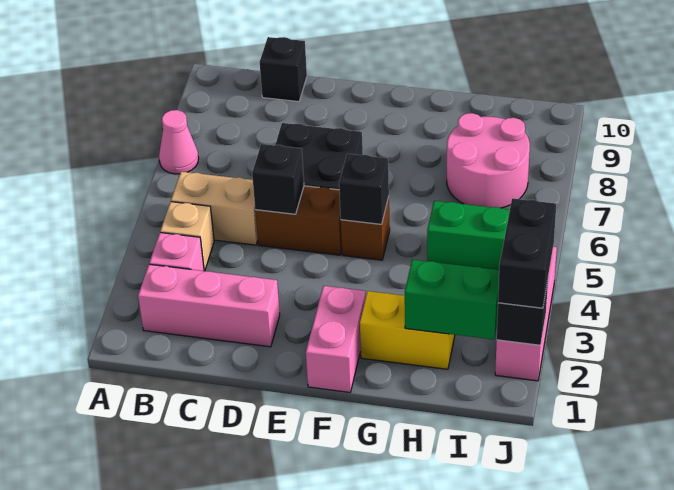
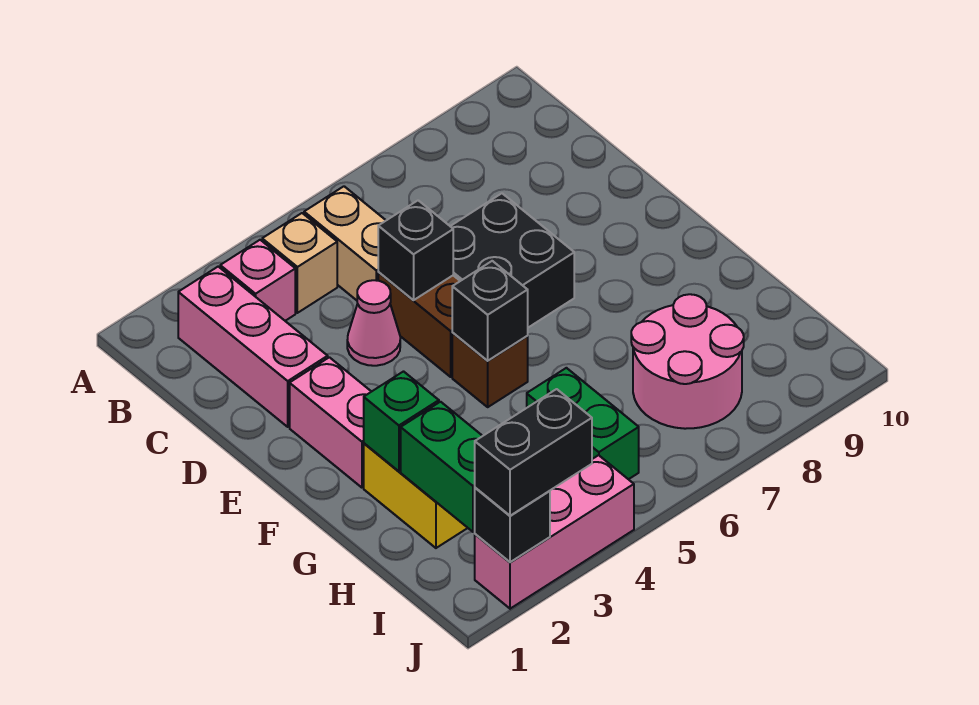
pink cone A7 level 1 -> pink cone D4 level 1
black brick C10 level 1 -> none
pink brick F1:F2 level 1 -> pink brick E2:F2 level 1
none -> green brick G2 level 2

